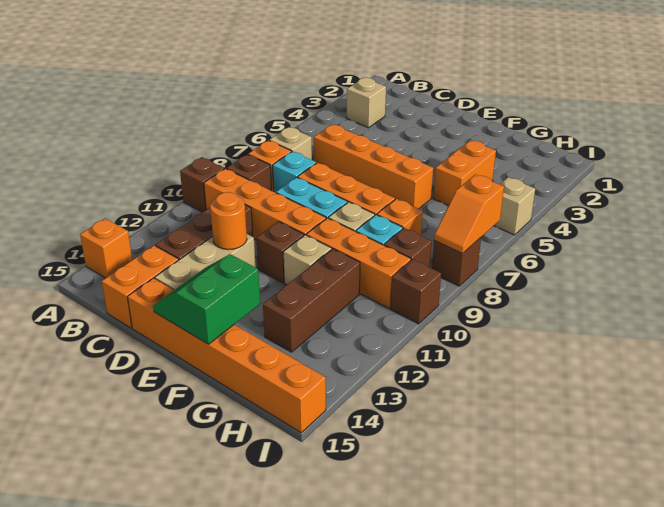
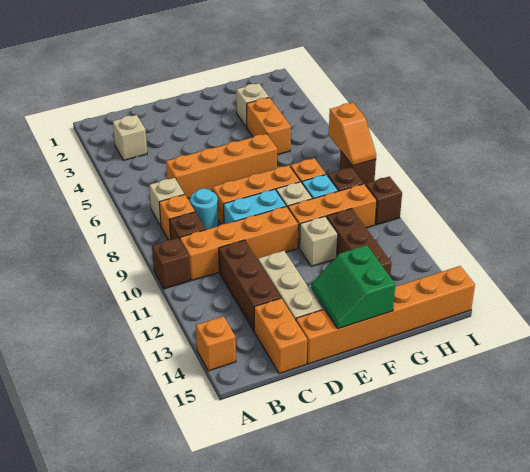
cyan brick C8 level 1 -> cyan round brick C8 level 1
orange round brick D12 level 2 -> none
brown brick E11 level 1 -> none
tan brick I5 level 1 -> tan brick G3 level 1

